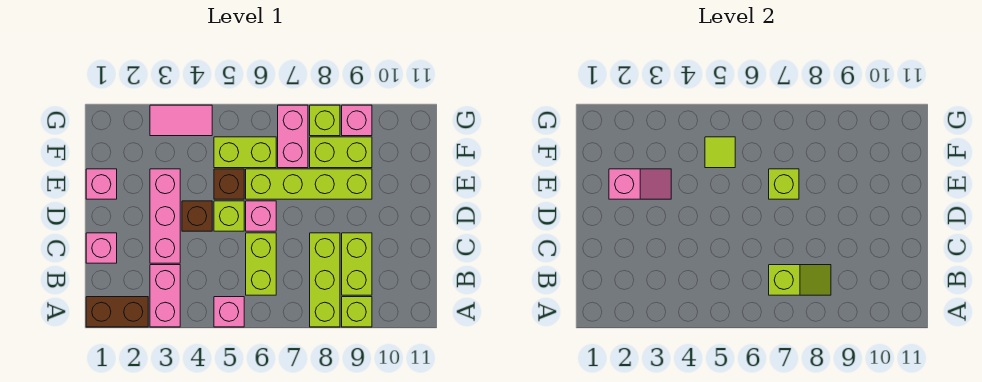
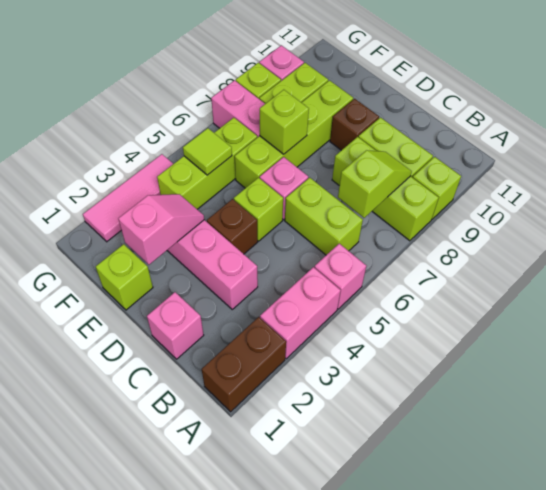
pink brick A3:B3 level 1 -> pink brick A3:A4 level 1
pink brick E1 level 1 -> lime brick E1 level 1
brown brick E5 level 1 -> brown brick D9 level 1
lime brick F5:F6 level 1 -> lime brick F4:F6 level 1
pink tile G3:G4 level 1 -> pink tile G2:G4 level 1

